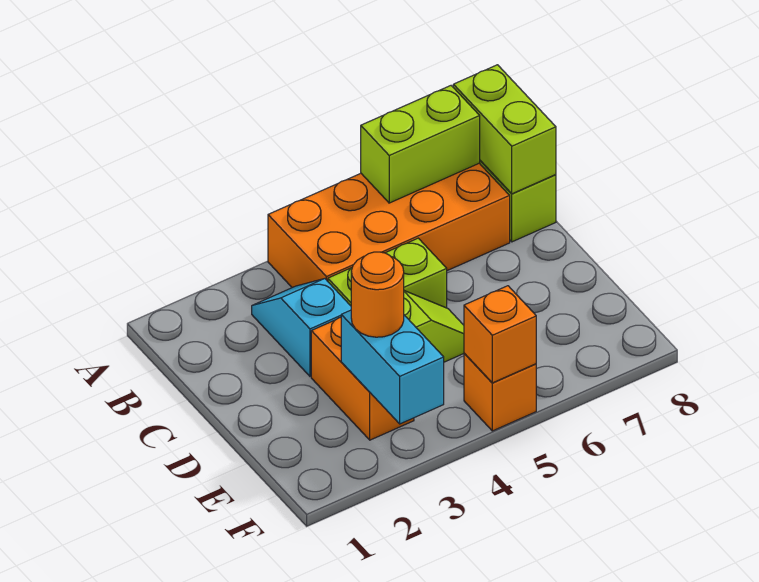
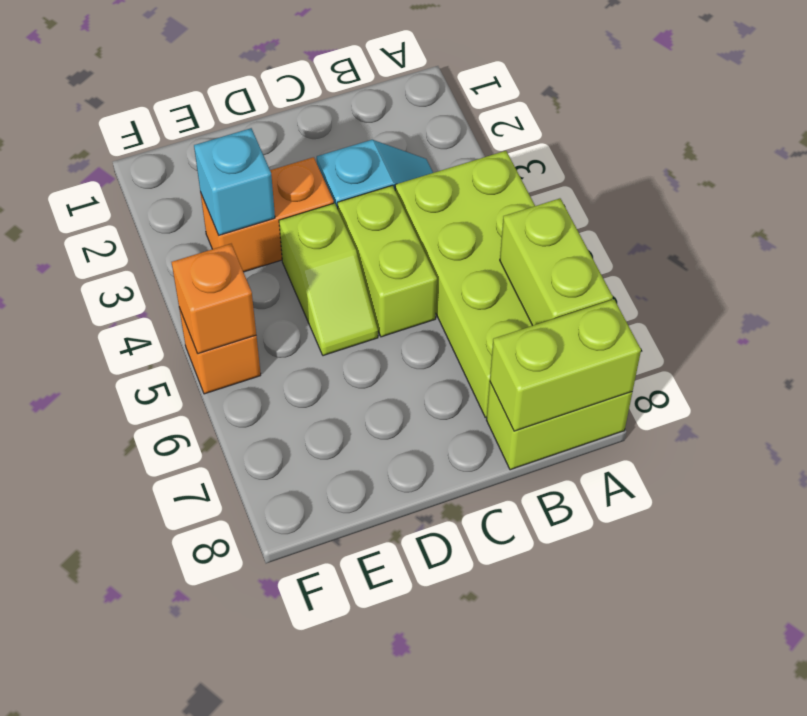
orange brick A4:B7 level 1 -> lime brick A4:B7 level 1
cyan brick E3:F3 level 2 -> cyan brick E3 level 2
orange round brick E3 level 3 -> none

